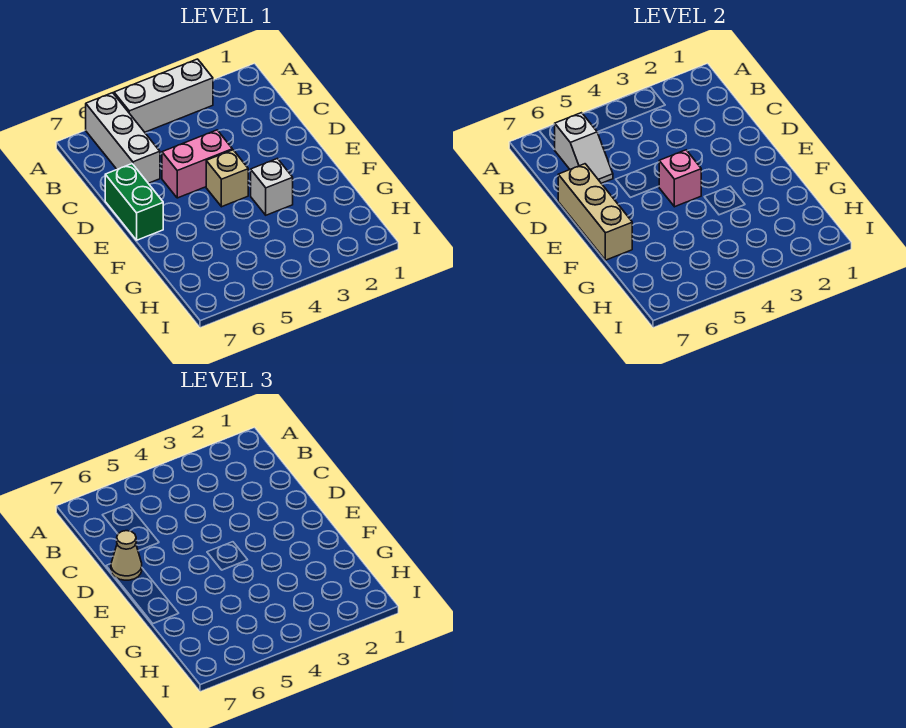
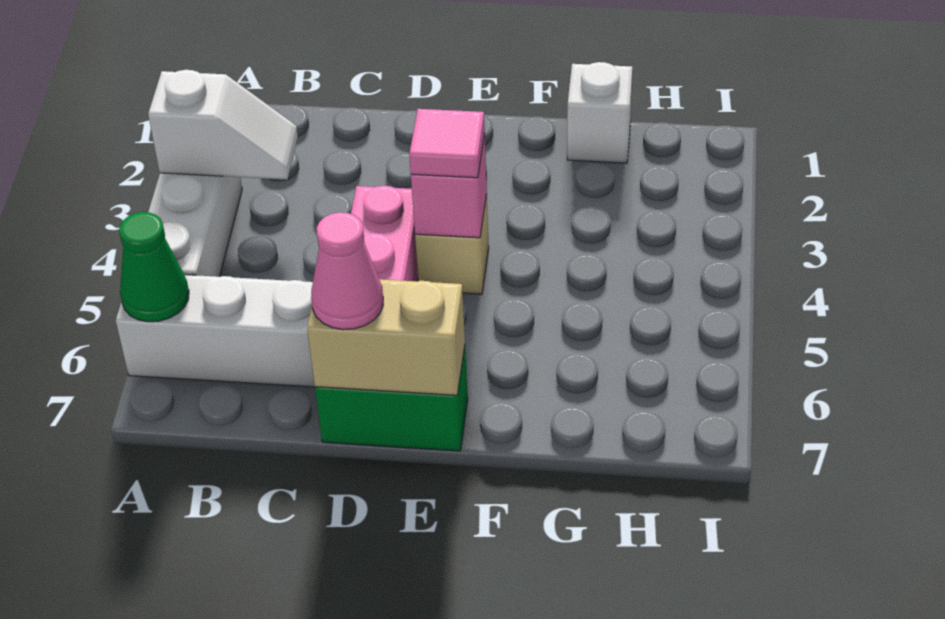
none -> green cone A6 level 2
white slope B6:C6 level 2 top B -> white slope A3:B3 level 2 top A
tan brick D7:F7 level 2 -> tan brick D7:E7 level 2
tan cone D7 level 3 -> pink cone D7 level 3
none -> pink tile E4 level 3
white brick F3 level 1 -> white brick G1 level 1

